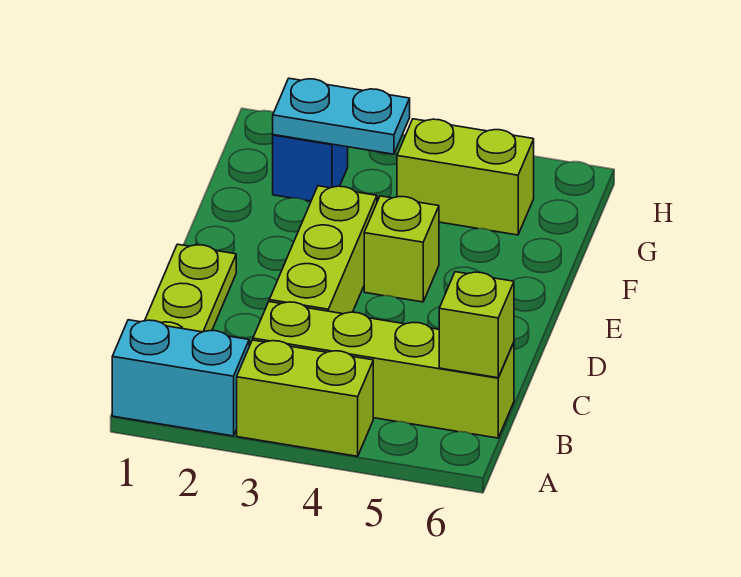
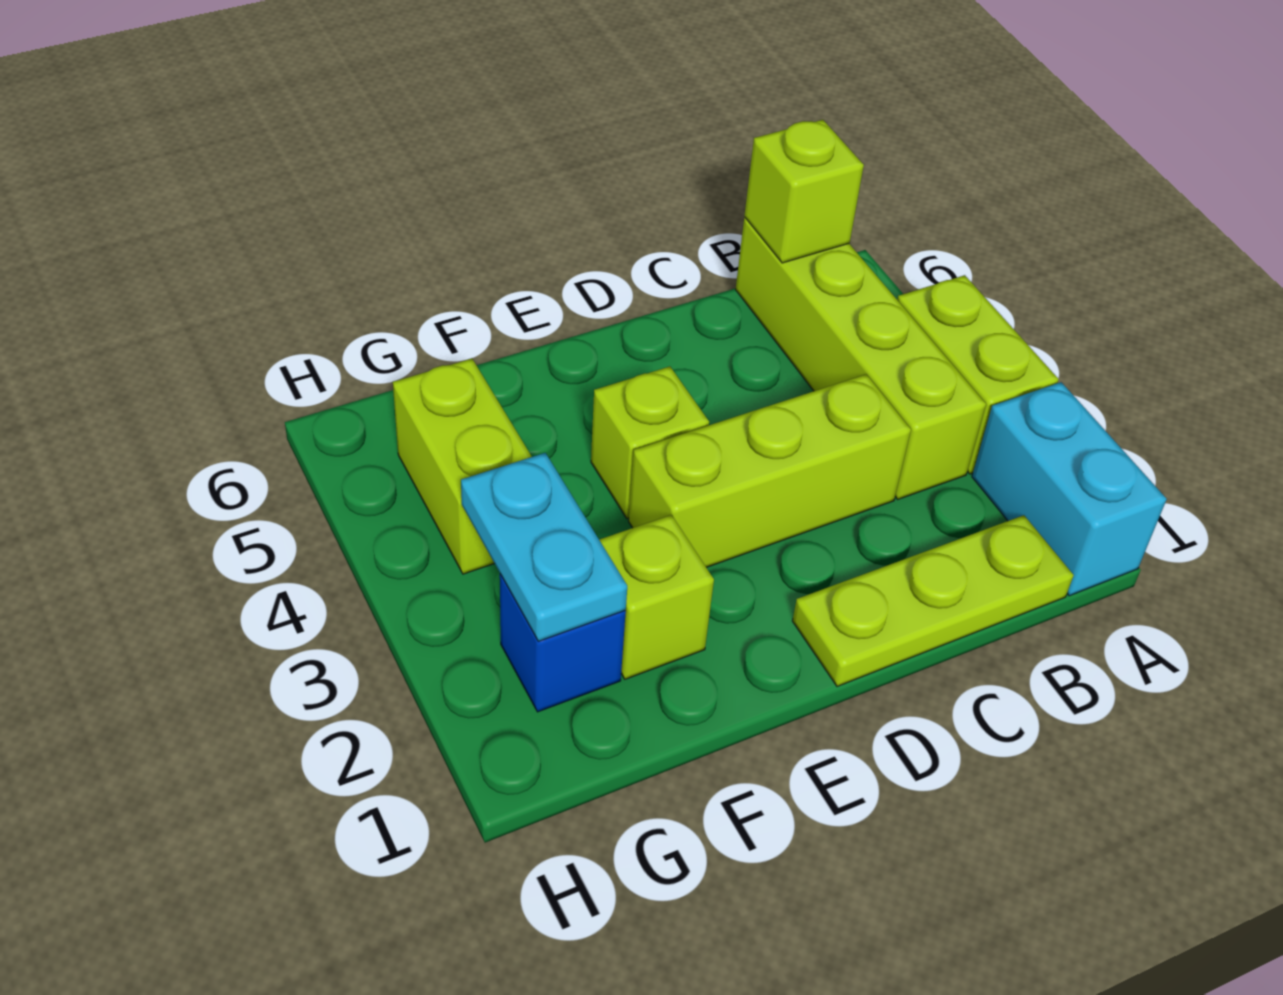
none -> lime brick F2 level 1

